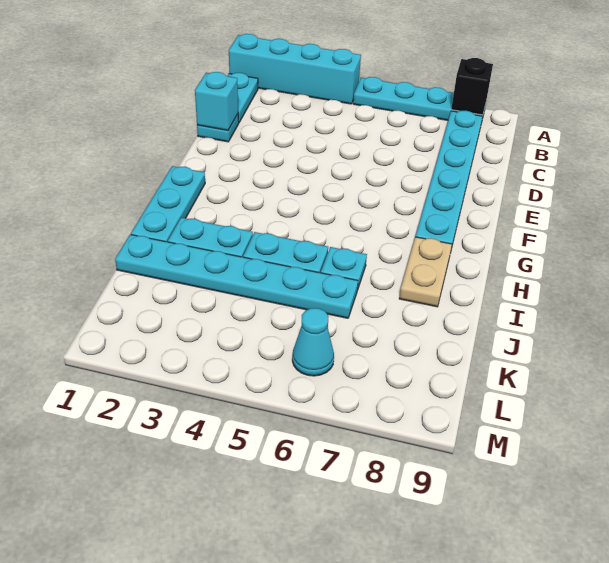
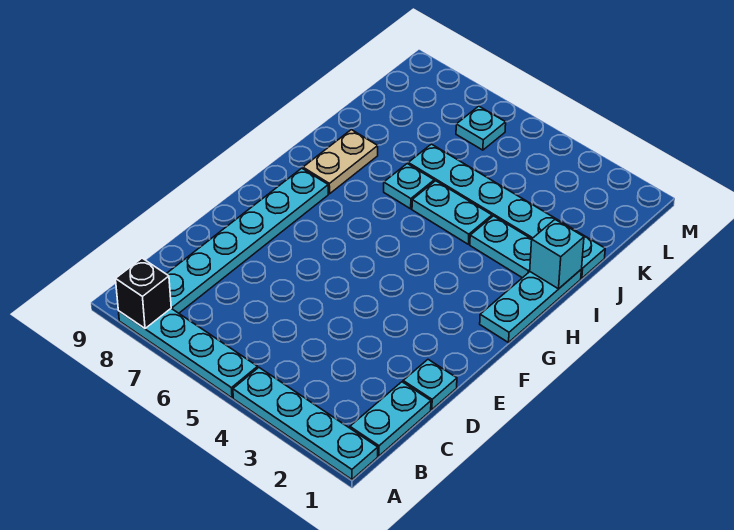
cyan brick A1:A4 level 1 -> cyan plate A1:A4 level 1
cyan brick D1 level 2 -> cyan brick I1 level 2
cyan cone L6 level 1 -> cyan plate L6 level 1

